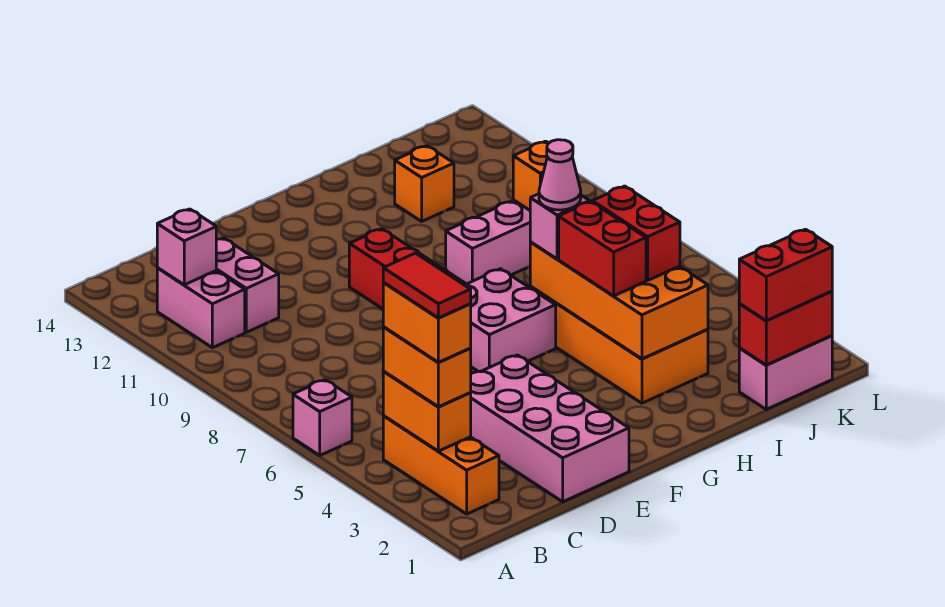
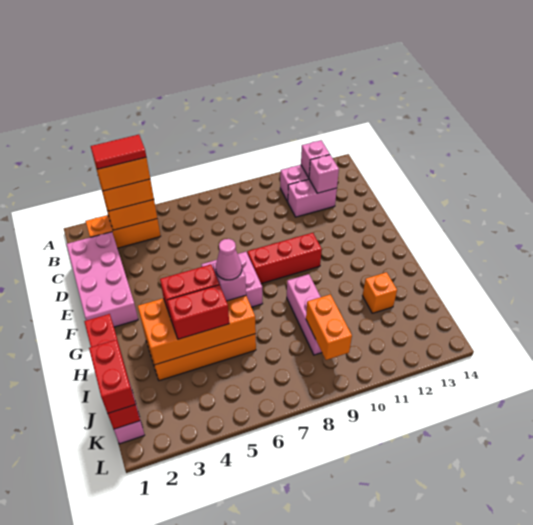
pink brick A6 level 1 -> pink brick C12 level 2
pink brick D1:E4 level 1 -> pink brick C1:F2 level 1
red brick J1:K1 level 2 -> red brick H1:K1 level 2
orange brick J9 level 2 -> orange brick J9:K9 level 2

